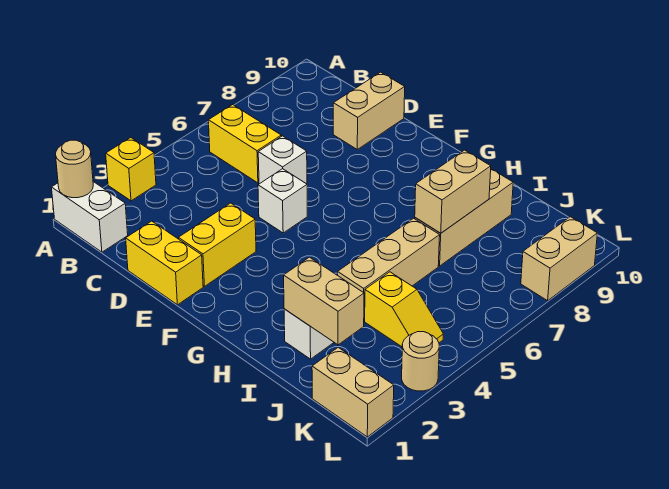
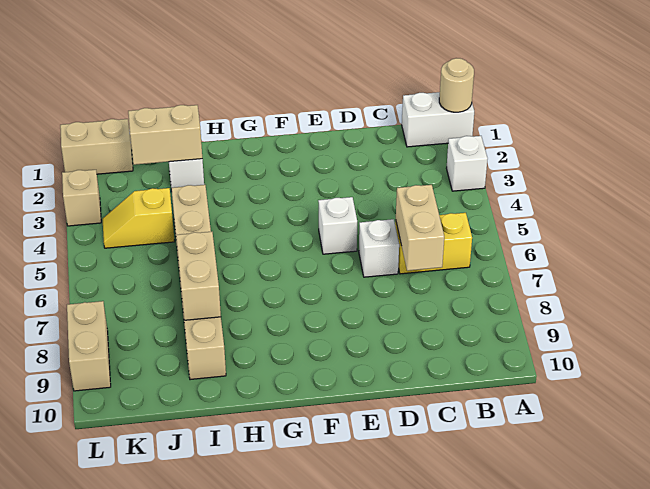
yellow brick A3 level 1 -> white brick A3 level 1
yellow brick D1:E1 level 1 -> none
tan brick D9:D10 level 1 -> tan brick C6:C7 level 2
yellow brick E2:E3 level 1 -> none
tan round brick L3 level 1 -> tan brick L3 level 1

